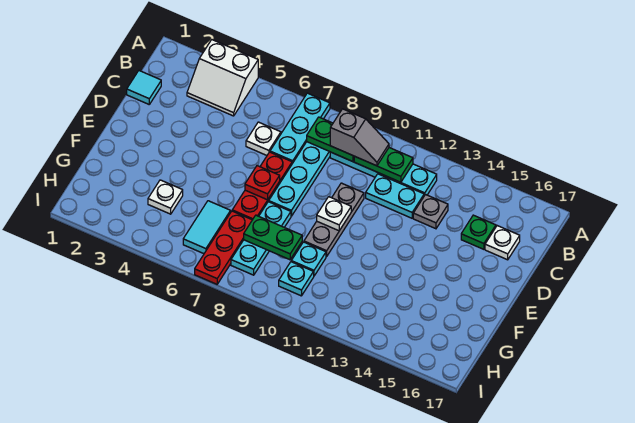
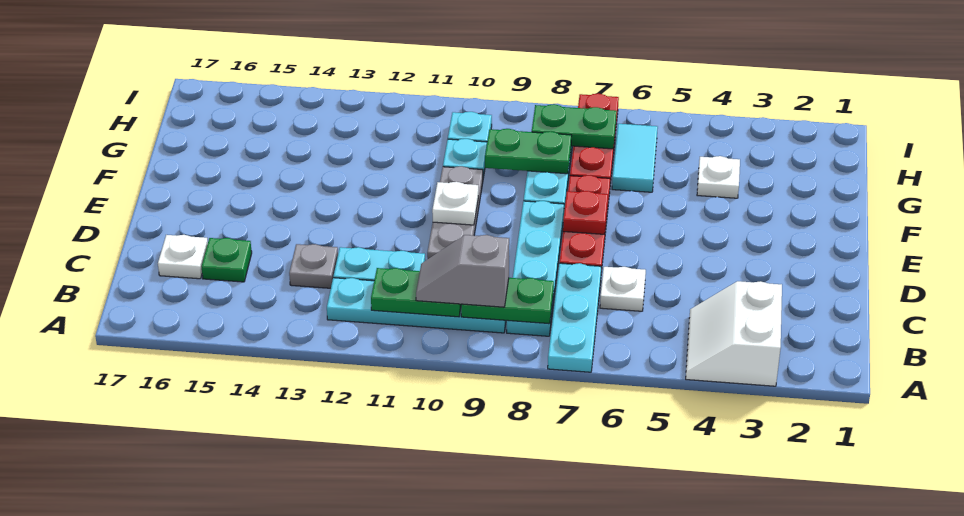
white slope A3:B4 level 1 top A -> white slope A3:B4 level 1 top 3
cyan tile C1 level 1 -> none
none -> green plate H7:H8 level 2

